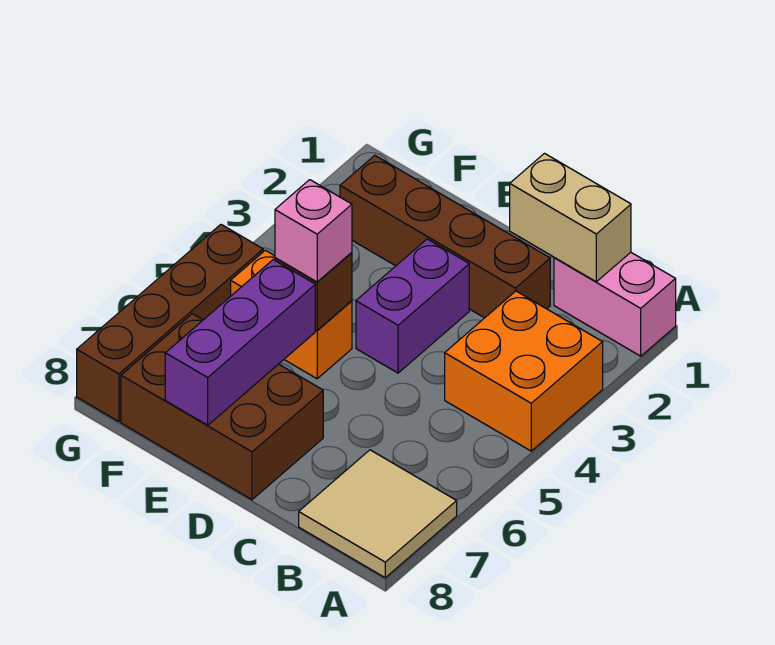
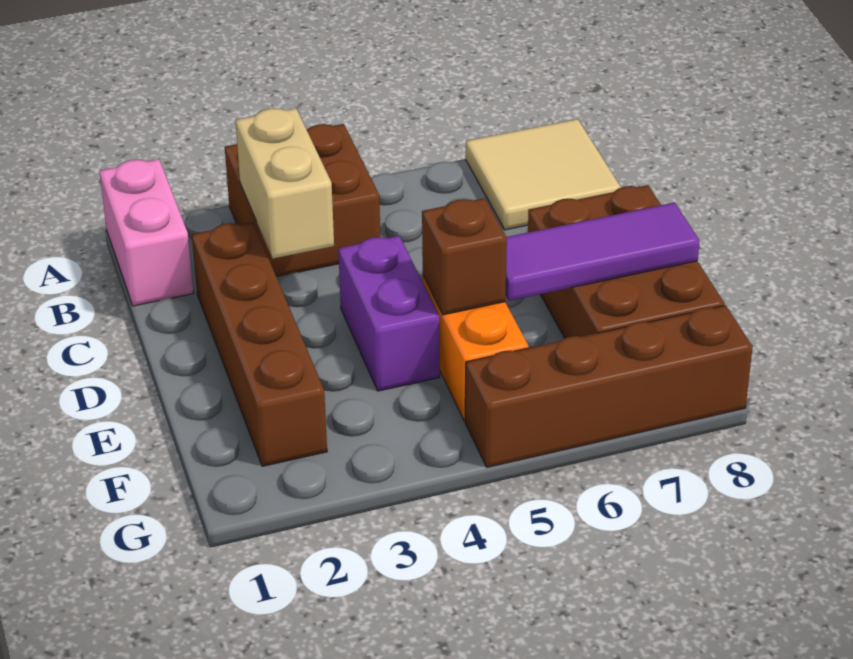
orange brick A3:B4 level 1 -> brown brick A3:B4 level 1
tan brick B1:C1 level 2 -> tan brick B3:C3 level 2
purple brick D3:D4 level 1 -> purple brick D4:E4 level 1
pink brick E5 level 3 -> none
purple brick E6:E8 level 2 -> purple tile E6:E8 level 2

